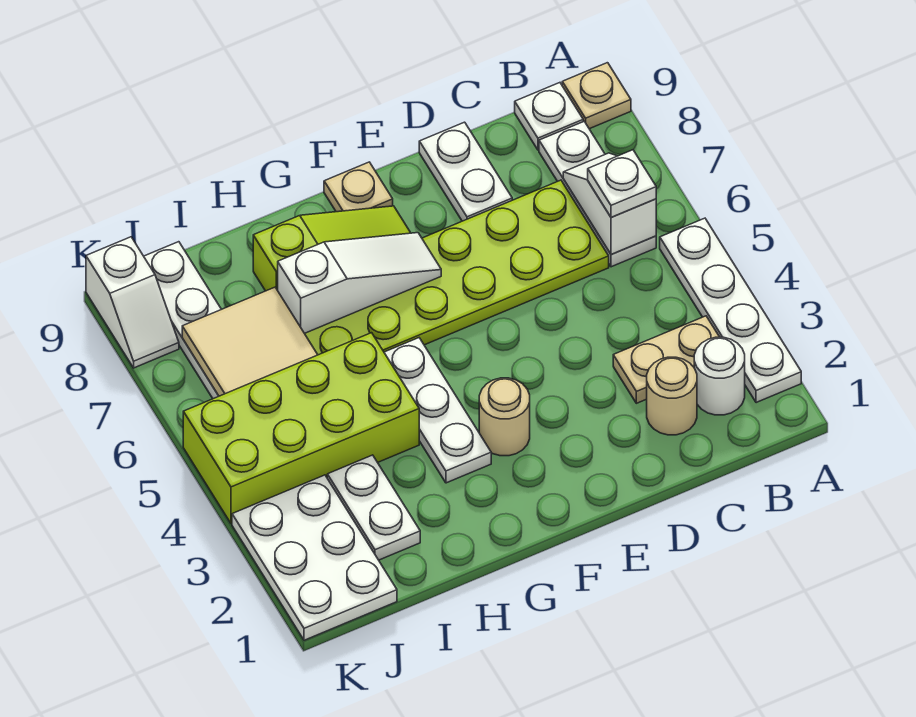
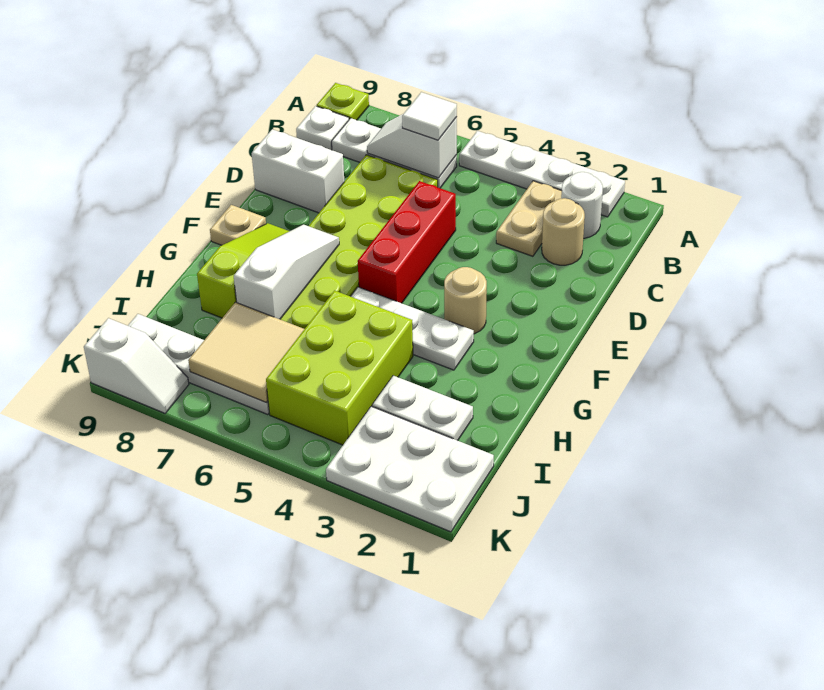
tan plate A9 level 1 -> lime plate A9 level 1
white plate B6 level 3 -> white tile B6 level 3
none -> red brick D5:F5 level 1
white plate D8:D9 level 1 -> white brick D8:D9 level 1
lime brick H4:K5 level 1 -> lime brick H4:J5 level 1

